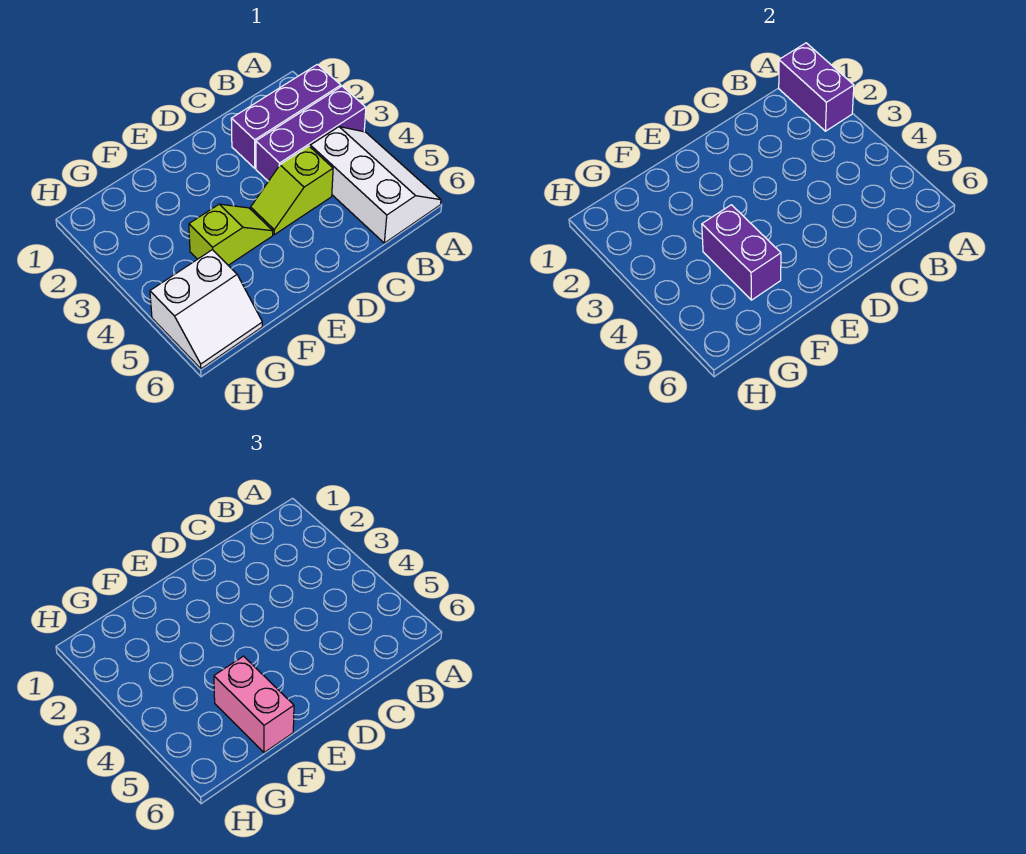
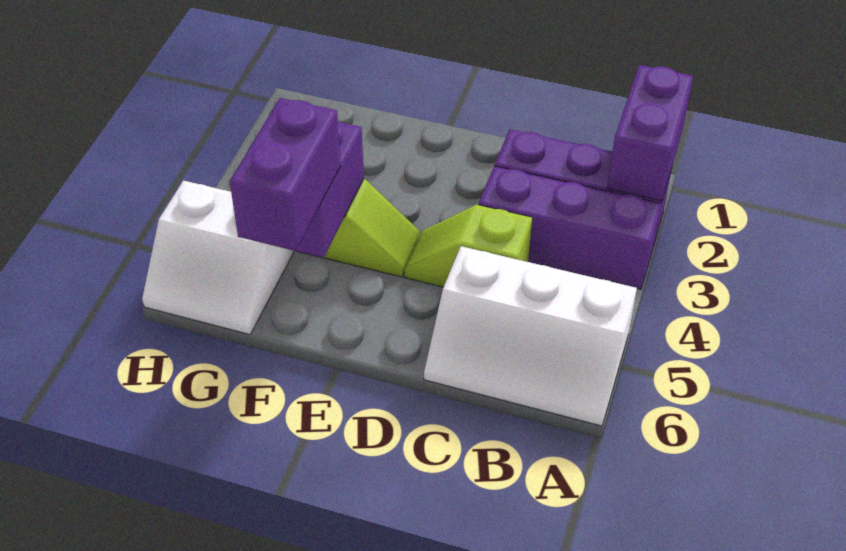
white slope A4:B6 level 1 top B -> white slope A5:C6 level 1 top 5
pink brick F5:F6 level 3 -> purple brick F5:F6 level 3

